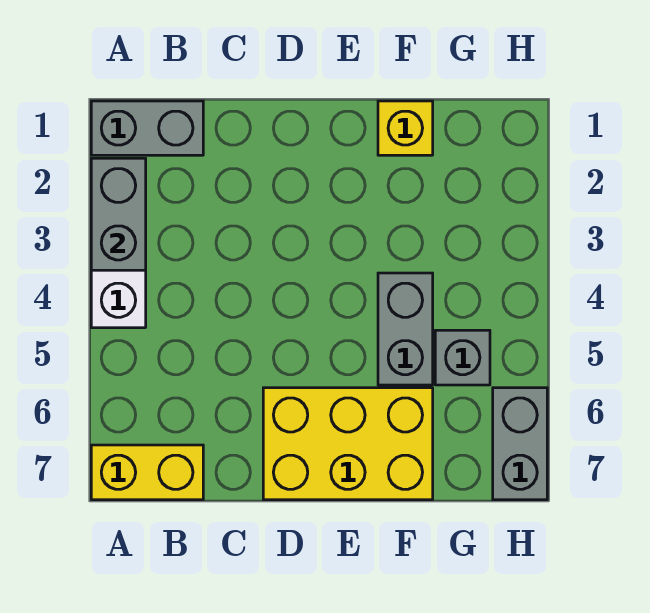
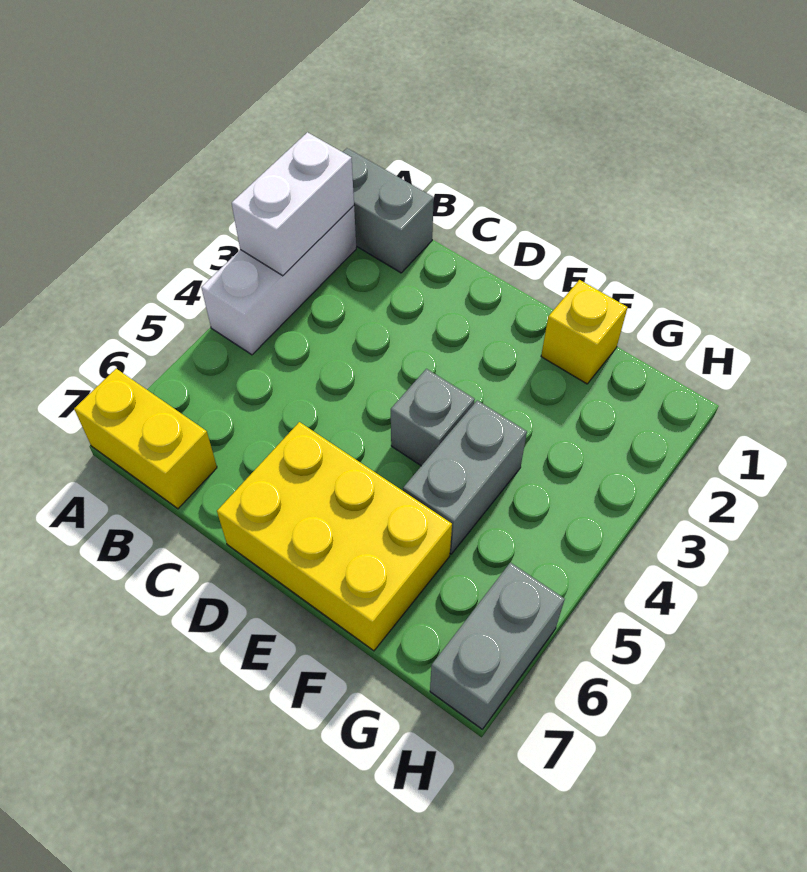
grey brick A2:A3 level 2 -> white brick A2:A3 level 2
grey brick G5 level 1 -> grey brick E4 level 1

